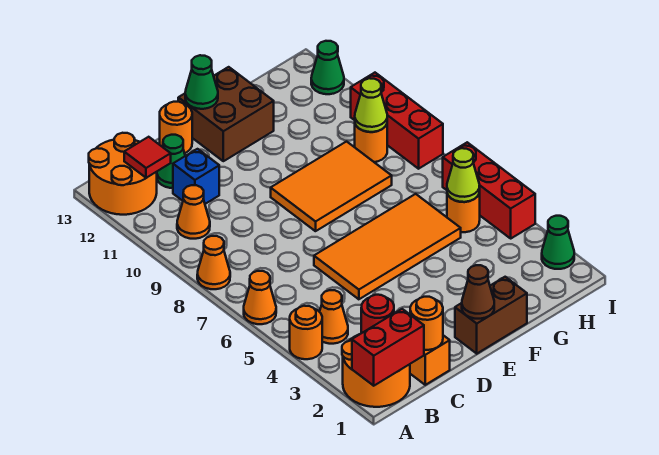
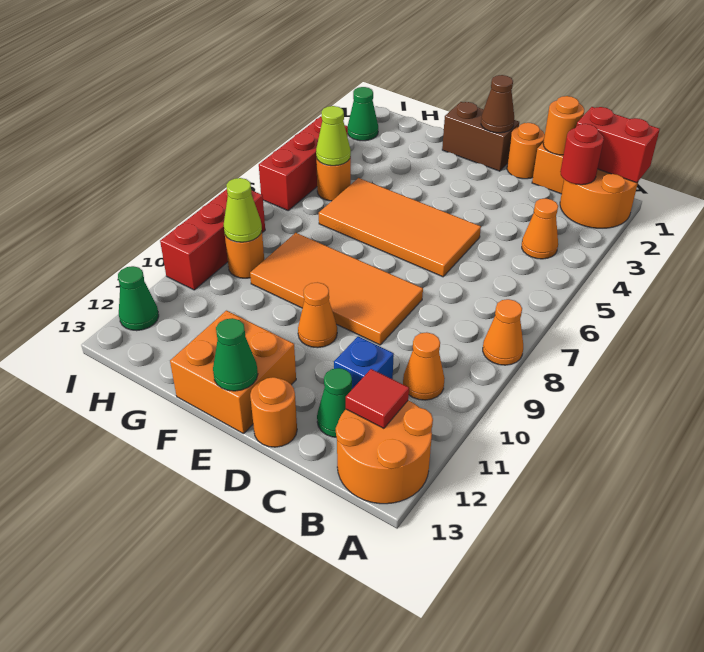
orange round brick A4 level 1 -> orange round brick D1 level 1
orange cone A6 level 1 -> orange cone E10 level 1
orange tile E8:G9 level 1 -> orange tile D8:G9 level 1
brown brick E12:F13 level 1 -> orange brick E12:F13 level 1

